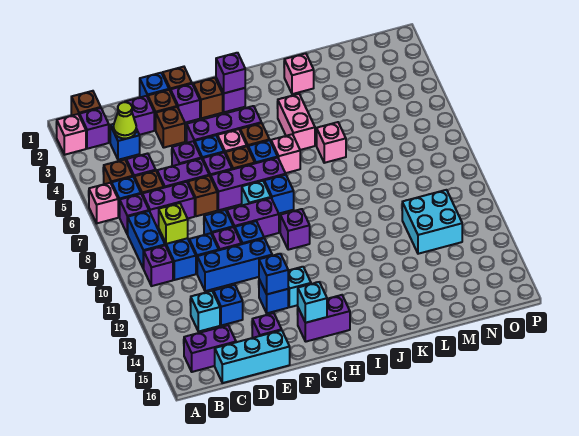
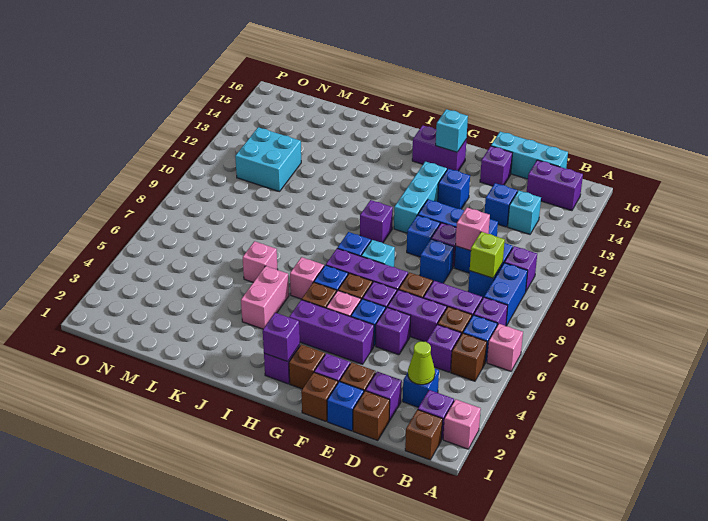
brown brick E3 level 1 -> brown brick D1 level 1
purple brick F9:G9 level 1 -> none
blue brick F13 level 2 -> none
cyan brick G13 level 1 -> cyan brick G11:G13 level 1
pink brick K2 level 1 -> pink brick D10 level 2

